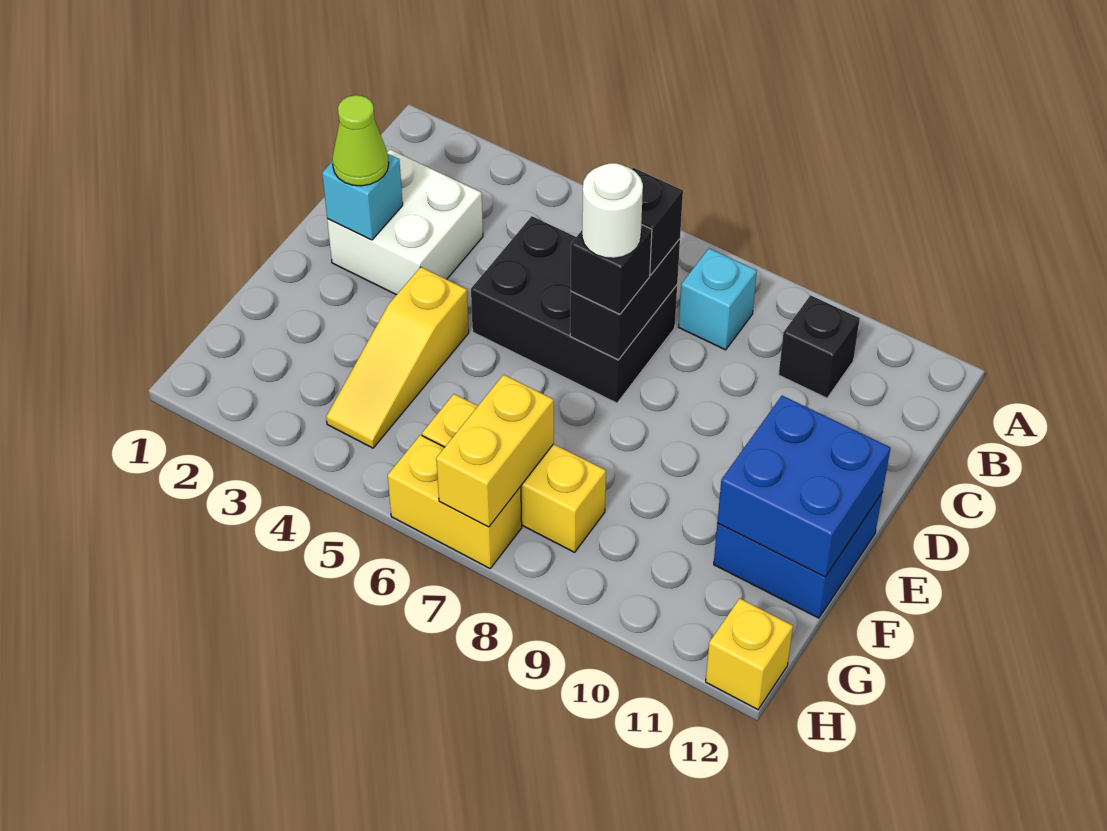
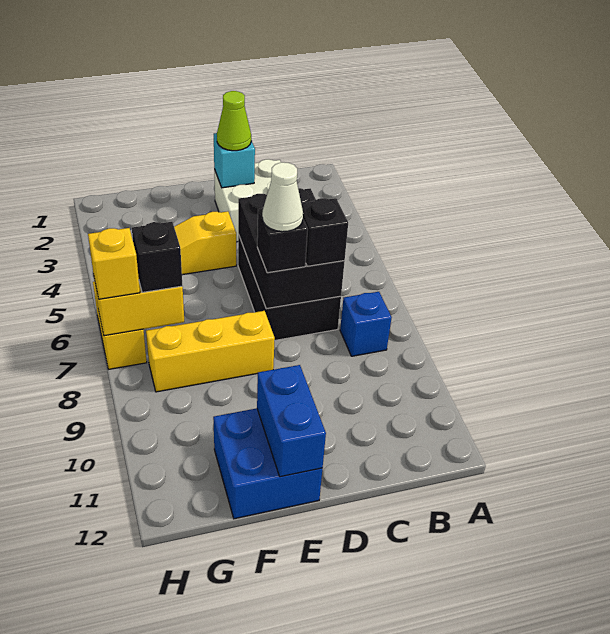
cyan brick B8 level 1 -> blue brick B8 level 1
black brick B10 level 1 -> black brick G7 level 3
black brick C7:D7 level 2 -> black brick C5:D7 level 2
white round brick D7 level 4 -> white cone D7 level 4
blue brick E11:F12 level 2 -> blue brick E11:E12 level 2
yellow brick G6:G8 level 1 -> yellow brick E8:G8 level 1
yellow brick H12 level 1 -> yellow brick H7 level 3

